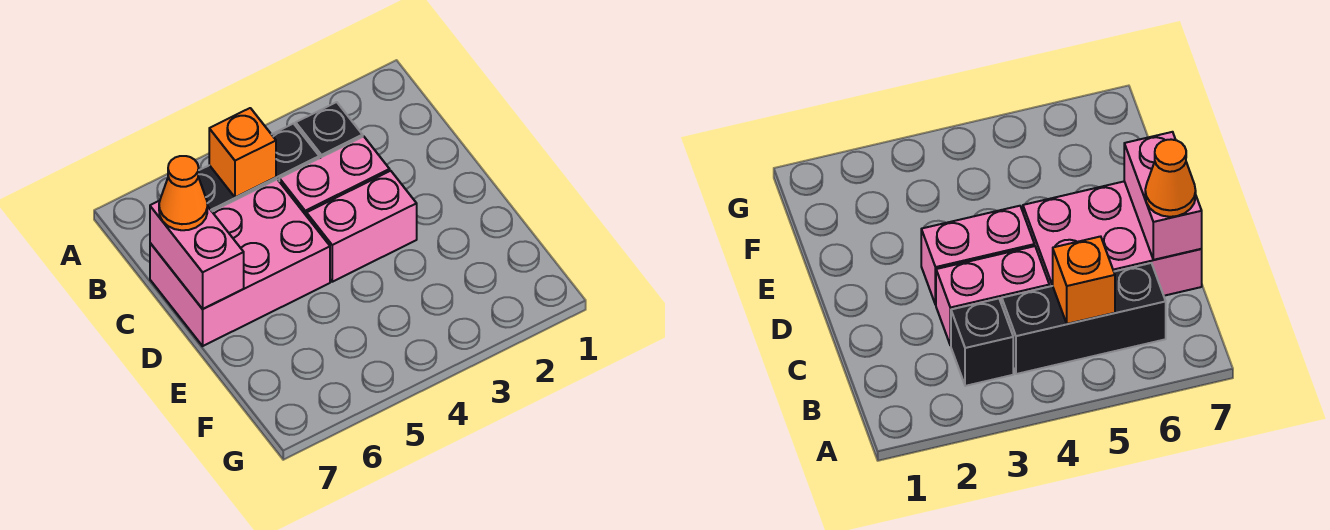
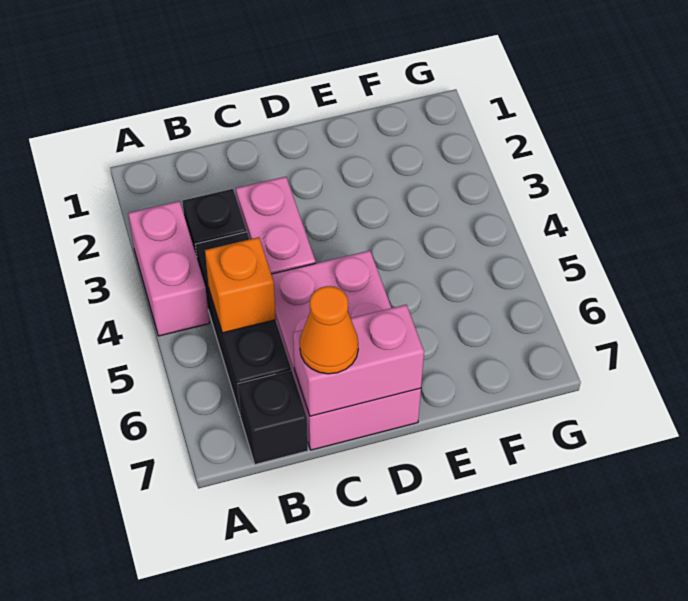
none -> black brick B7 level 1
pink brick D3:D4 level 1 -> pink brick A3:A4 level 1

